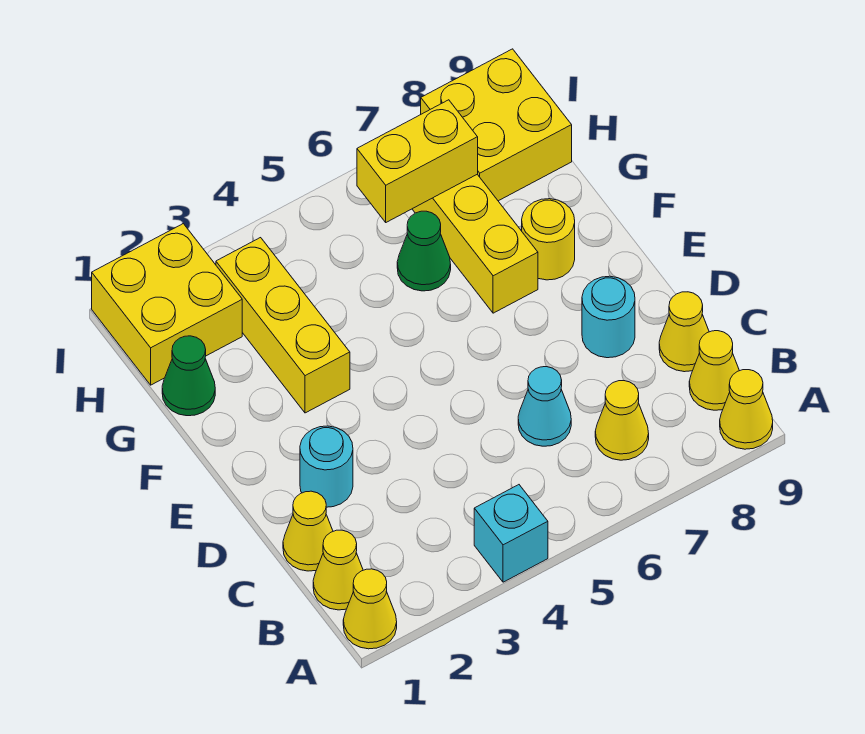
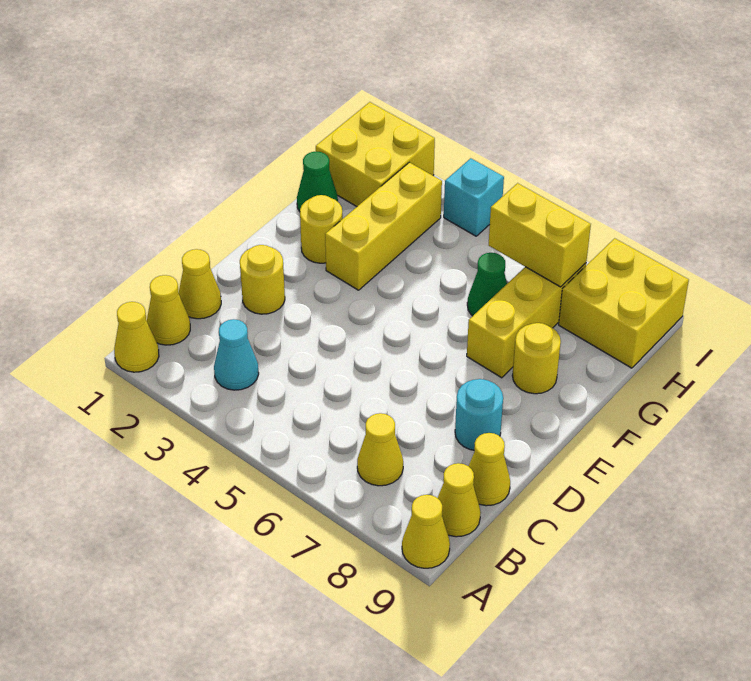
cyan brick A4 level 1 -> cyan brick I4 level 1
cyan cone C6 level 1 -> cyan cone B3 level 1
cyan round brick D2 level 1 -> yellow round brick D2 level 1
none -> yellow round brick F2 level 1

